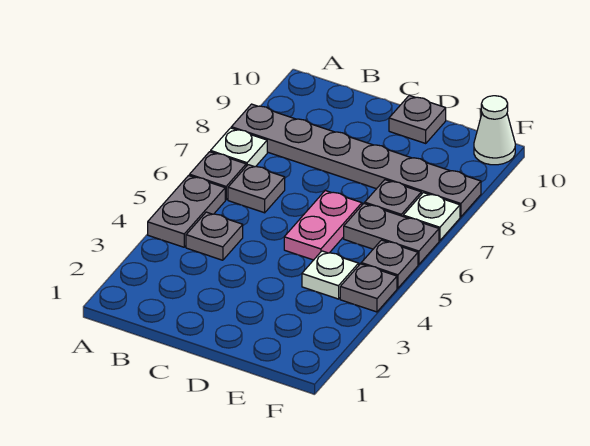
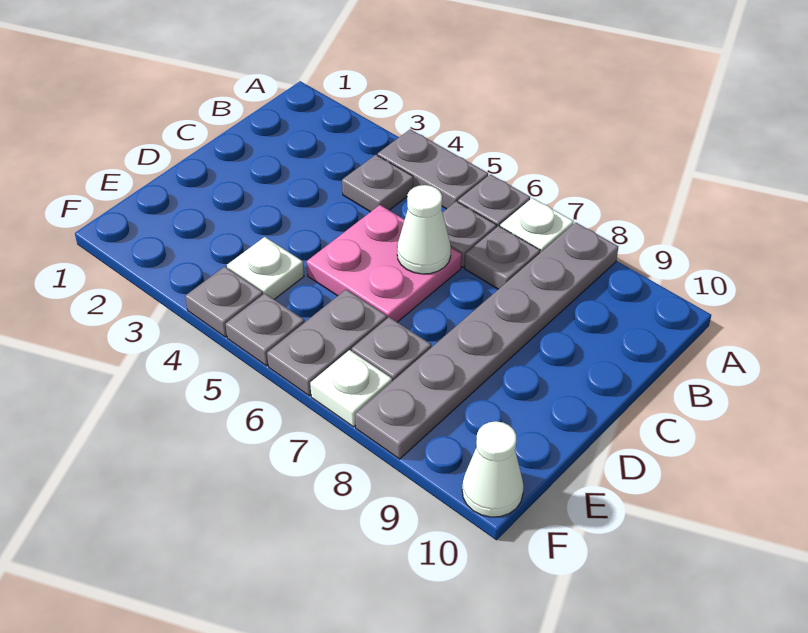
none -> white cone C6 level 2
pink plate D5:D6 level 1 -> pink plate C5:D6 level 1
grey plate D10 level 1 -> grey plate B7 level 1

